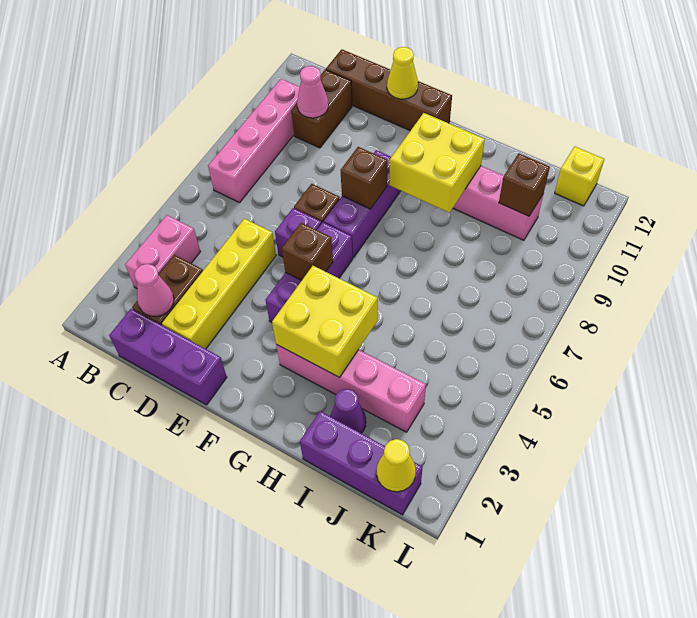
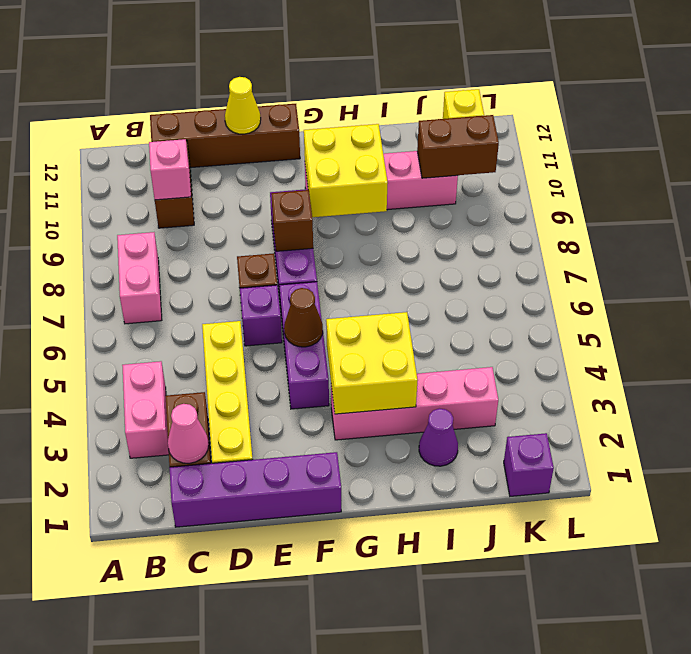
pink brick B7:B10 level 1 -> pink brick B7:B8 level 1
purple brick C1:E1 level 1 -> purple brick C1:F1 level 1
pink cone C10 level 2 -> pink brick C10 level 2
brown brick F5 level 2 -> brown cone F5 level 2
purple brick I1:K1 level 1 -> purple brick K1 level 1
brown brick J10 level 2 -> brown brick J10:K10 level 2
yellow cone K1 level 2 -> none

